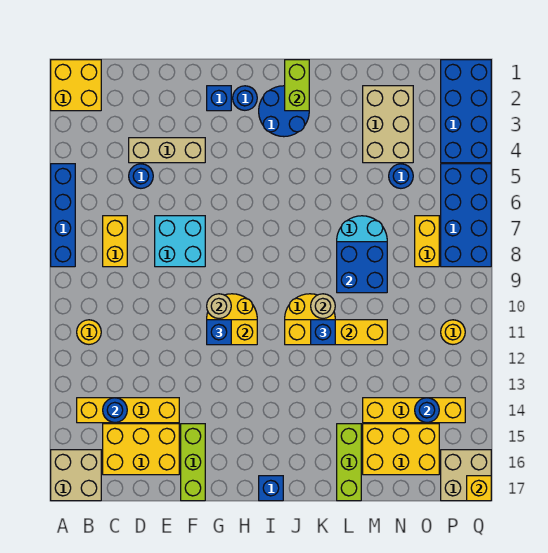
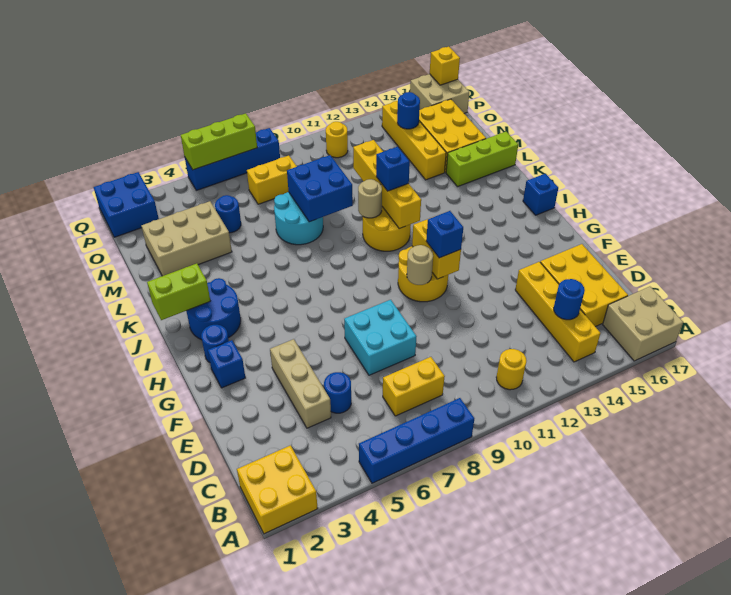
lime brick F15:F17 level 1 -> lime brick Q5:Q7 level 2
blue brick P1:Q4 level 1 -> blue brick P1:Q2 level 1
blue brick P5:Q8 level 1 -> blue brick Q5:Q8 level 1

